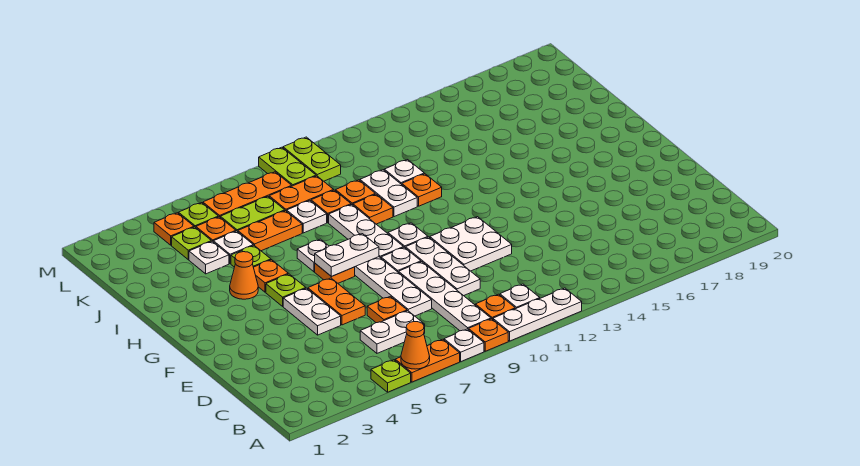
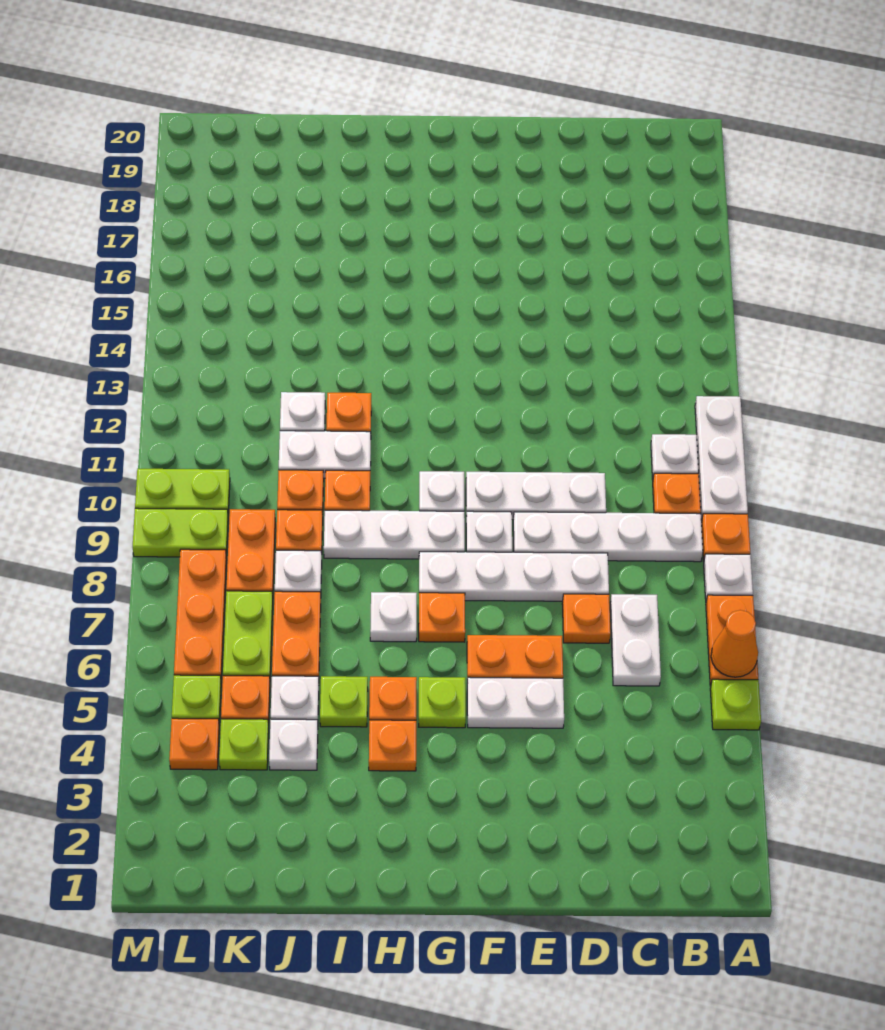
white plate E11:F12 level 1 -> none
white plate G7:G8 level 2 -> none
orange cone H4 level 1 -> orange plate H4 level 1

